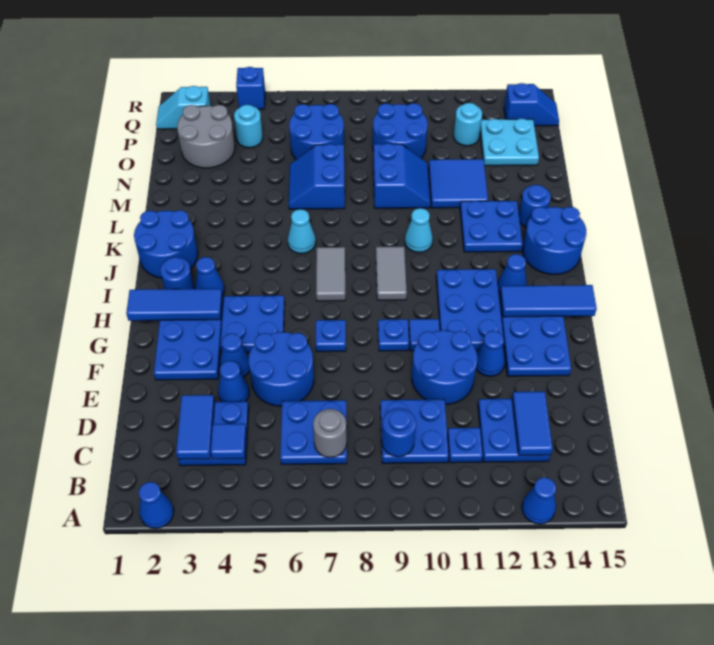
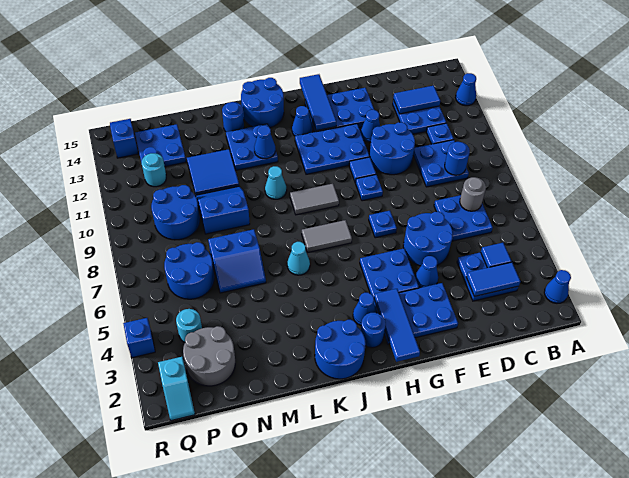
blue cone E4 level 1 -> blue cone K12 level 2
cyan plate O13:P14 level 1 -> blue plate O13:P14 level 1

